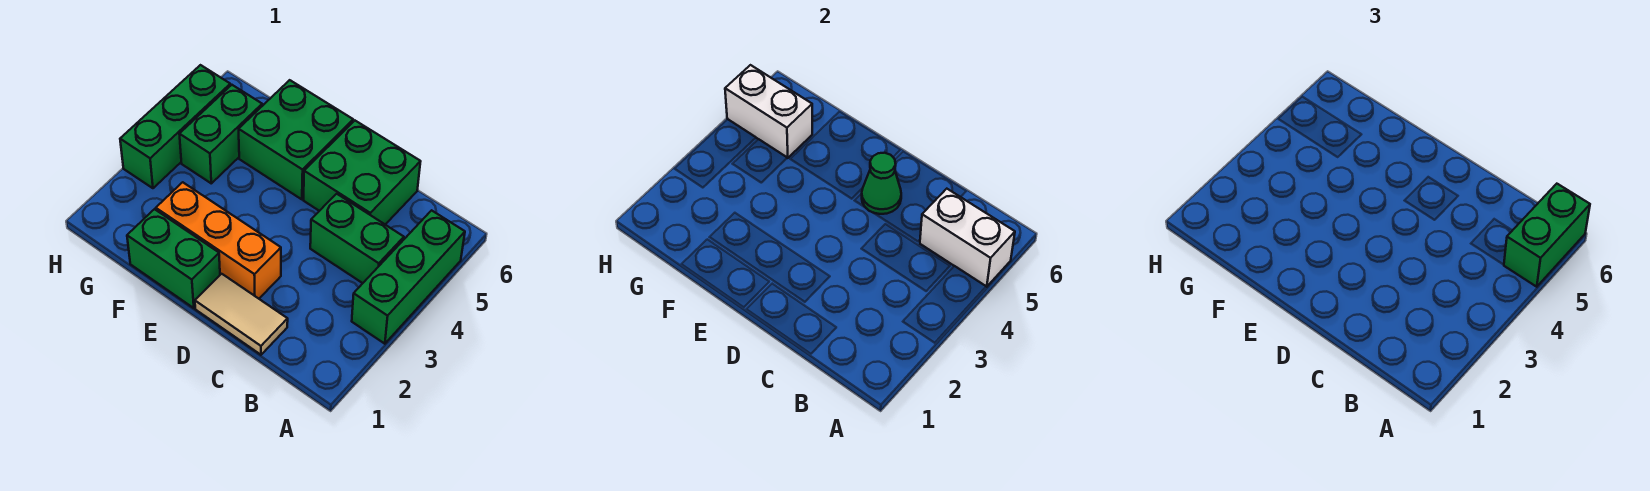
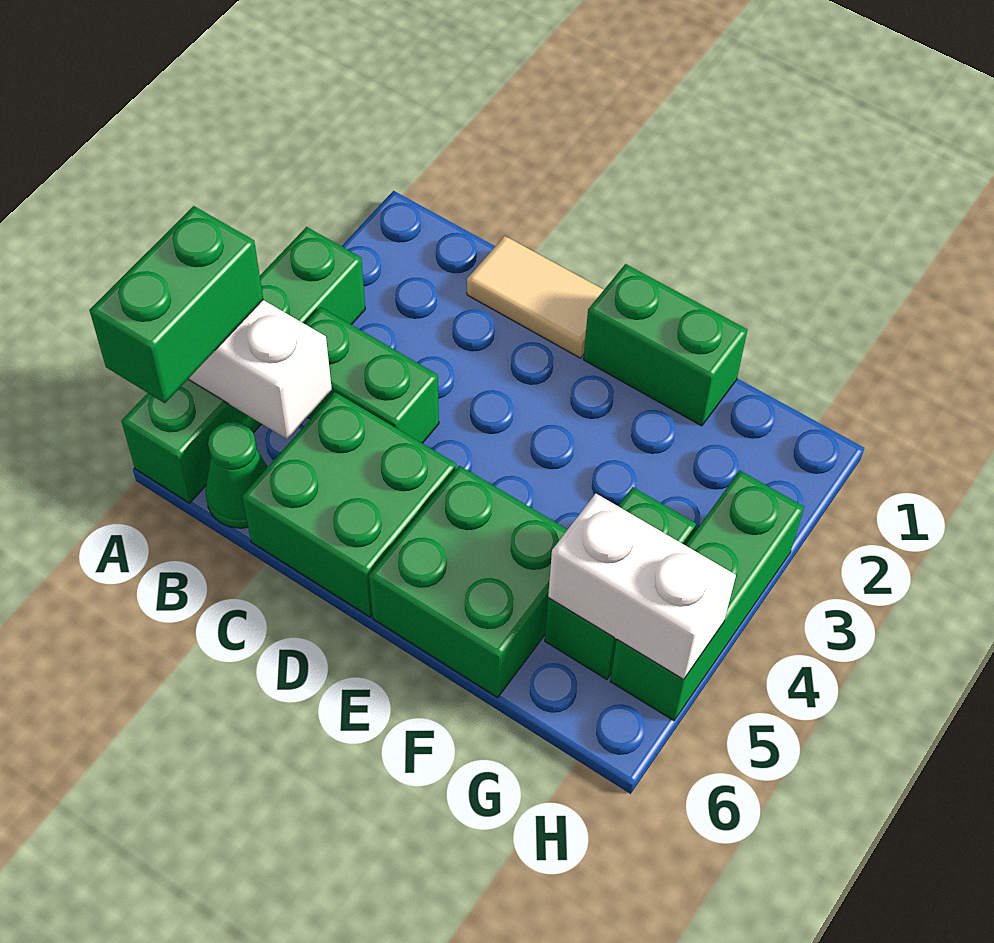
green brick A3:A5 level 1 -> green brick A3:A6 level 1
orange brick D2:F2 level 1 -> none
green cone D5 level 2 -> green cone B6 level 1

